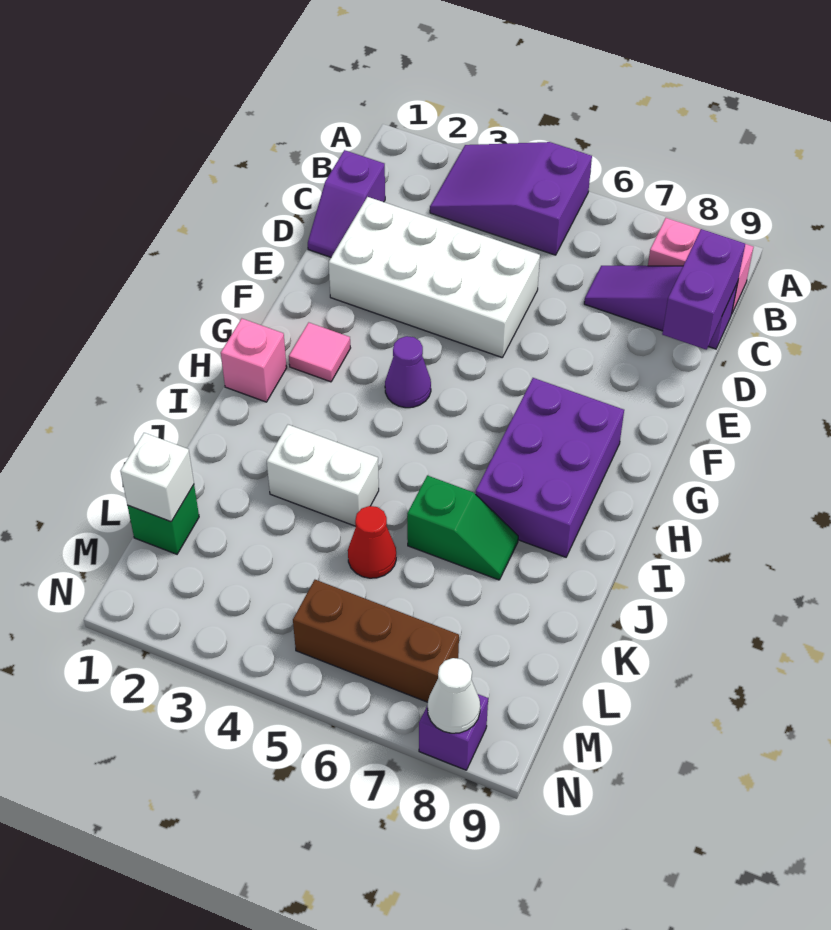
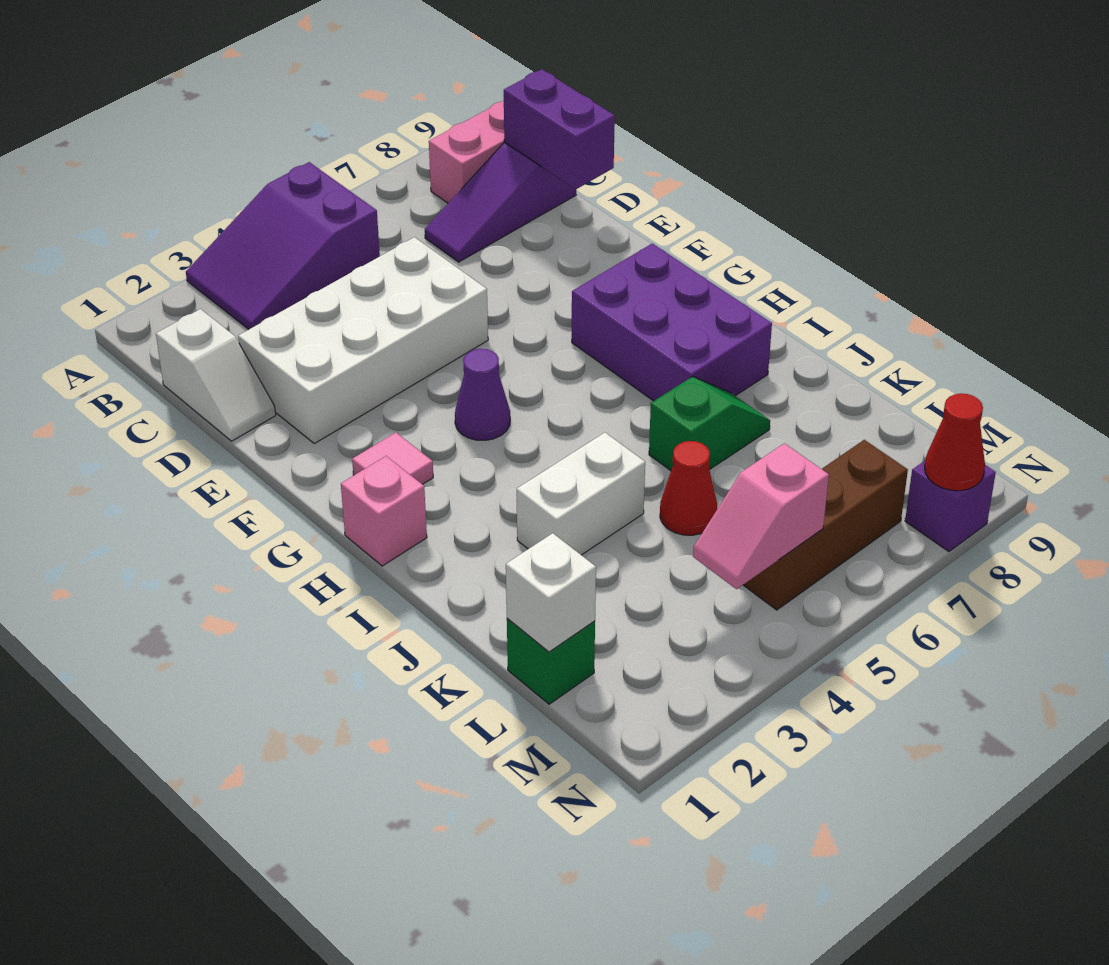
purple slope C1:D1 level 1 top C -> white slope C1:D1 level 1 top C
none -> pink slope M4:M5 level 2 top 5
white cone N8 level 2 -> red cone N8 level 2

